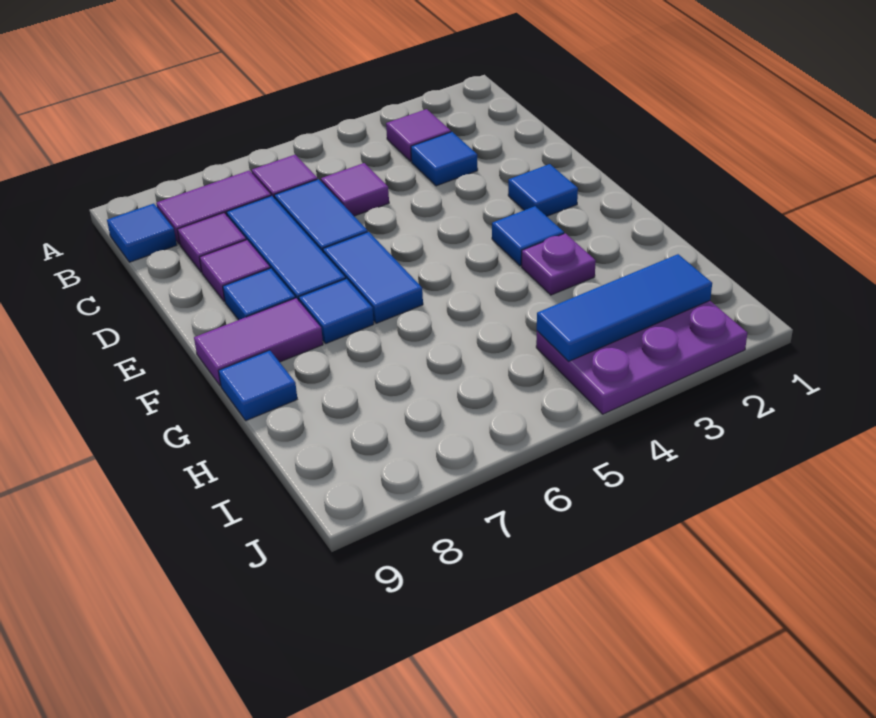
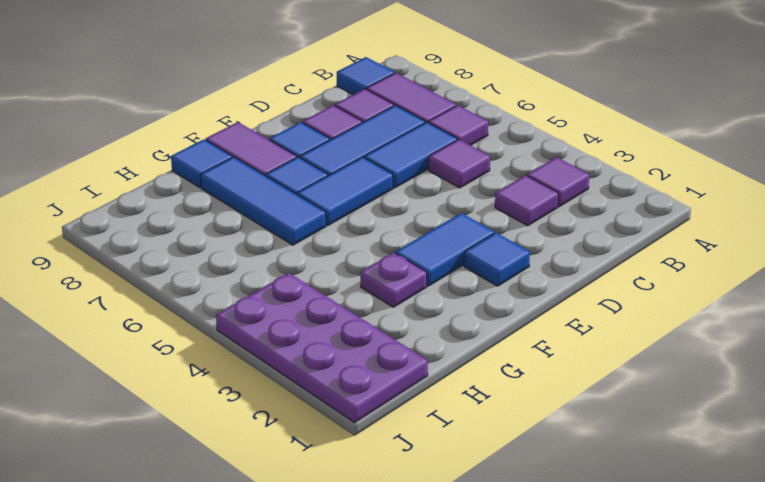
blue tile C3 level 1 -> purple tile C3 level 1
blue tile F3 level 1 -> blue tile E3:F3 level 1
purple plate I2:J4 level 1 -> purple plate I1:J4 level 1
blue tile I2:I4 level 2 -> blue tile G6:G8 level 1

